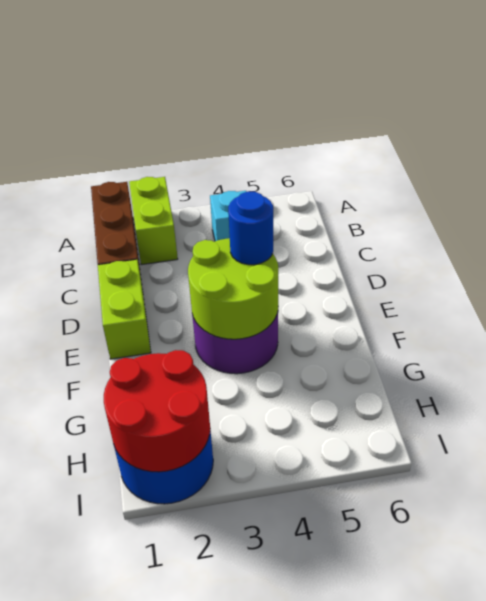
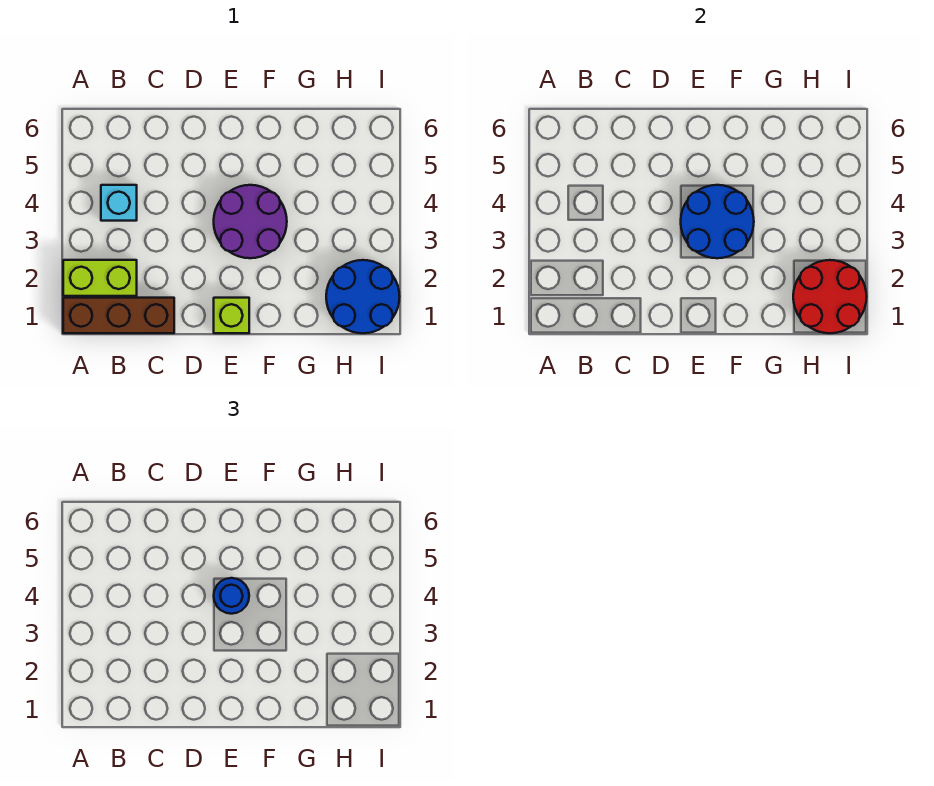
lime brick D1:E1 level 1 -> lime brick E1 level 1
lime round brick E3:F4 level 2 -> blue round brick E3:F4 level 2

